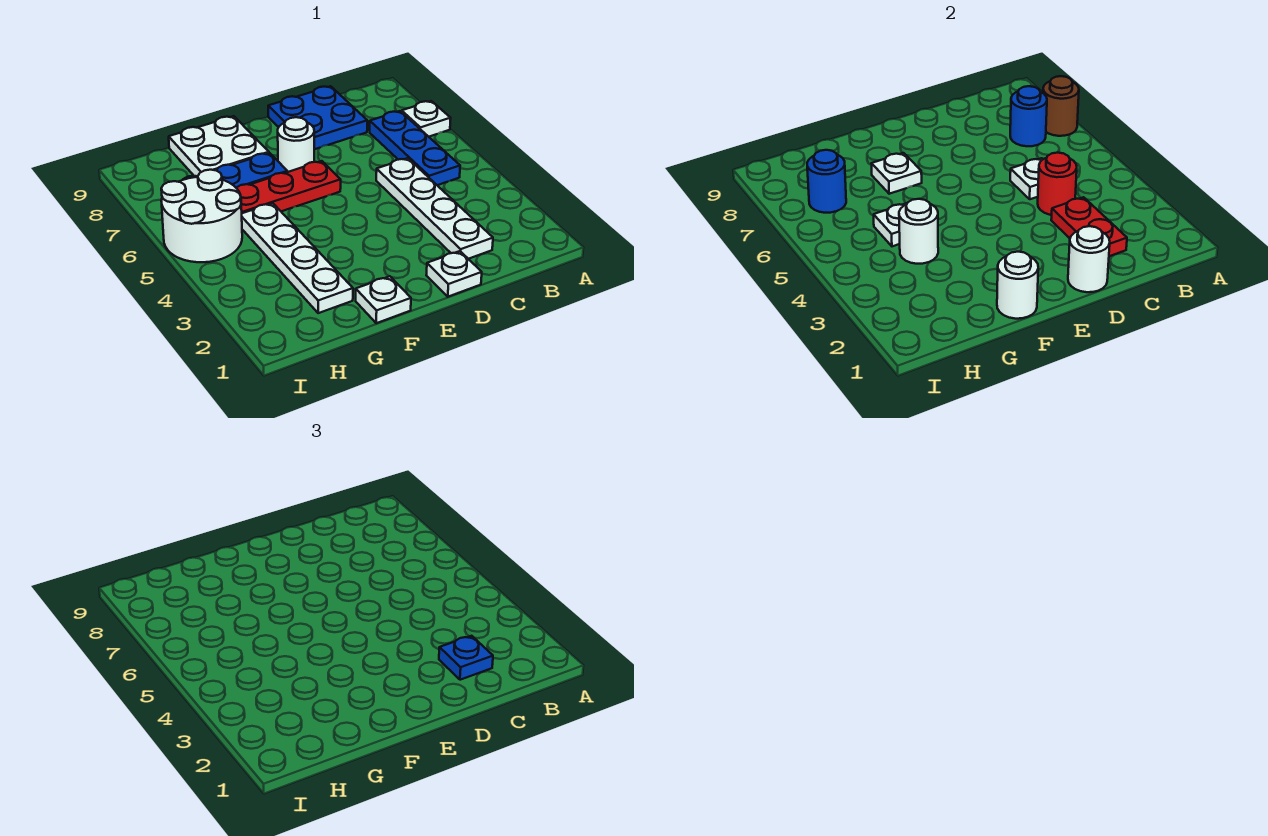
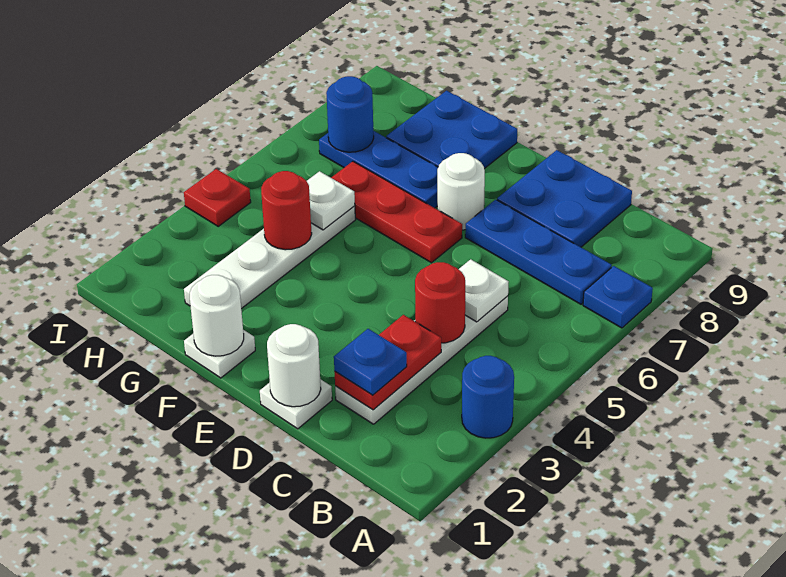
white plate A7 level 1 -> blue plate A7 level 1
brown round brick A7 level 2 -> none
blue plate B5:B7 level 1 -> blue plate B7:D7 level 1
blue round brick B7 level 2 -> blue round brick A3 level 1
white plate F7 level 2 -> none
white plate F8:G9 level 1 -> blue plate F8:G9 level 1
white round brick G4 level 2 -> red round brick G4 level 2
white round brick H5:I6 level 1 -> none
none -> red plate I4 level 1

